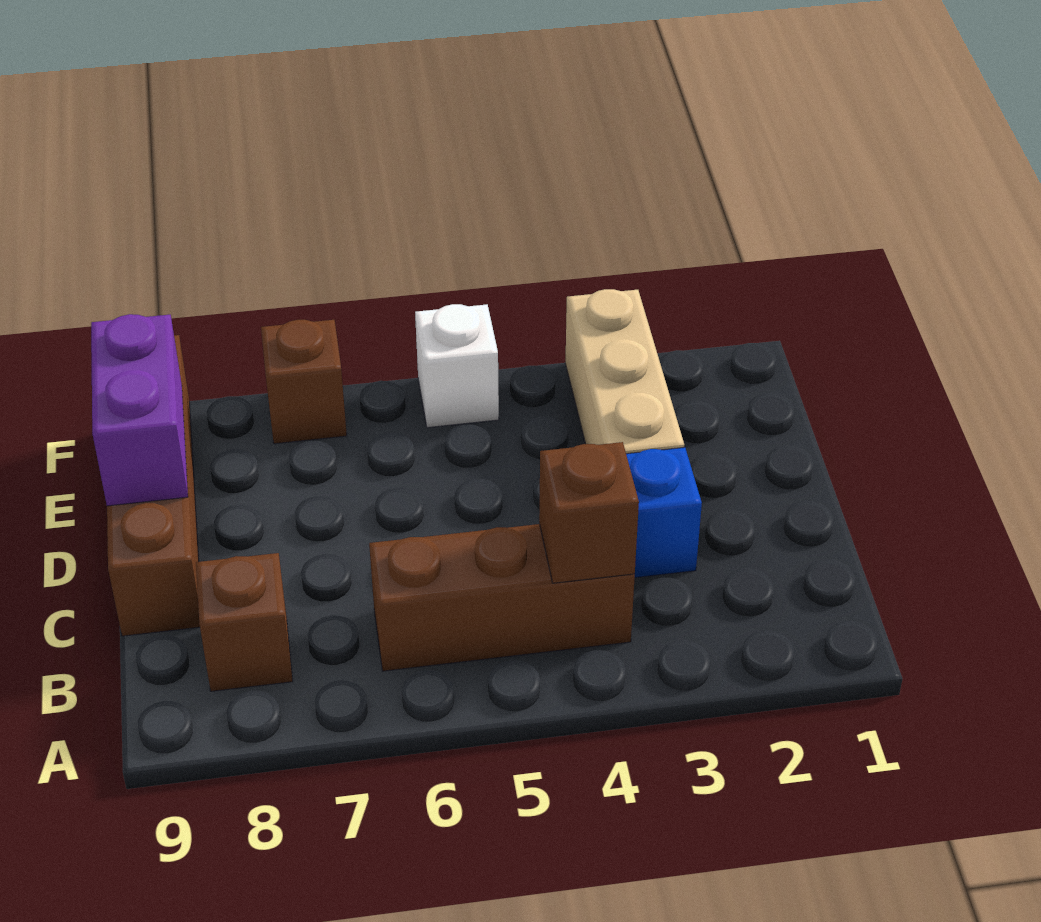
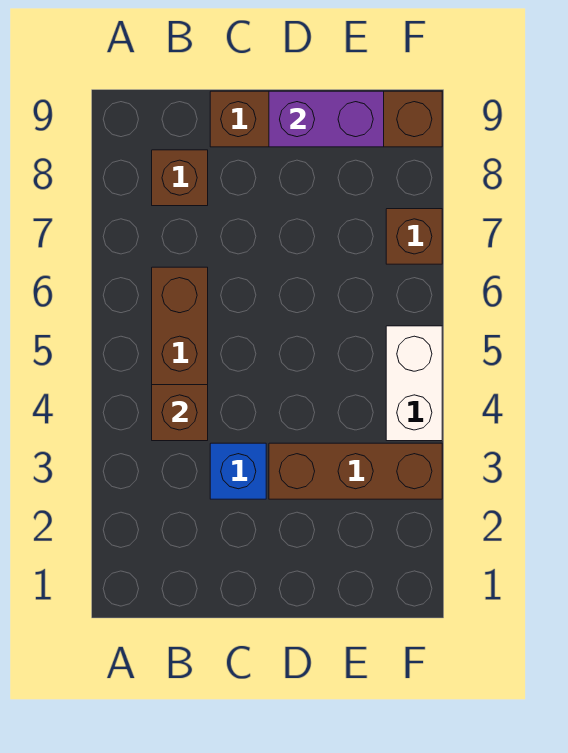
tan brick D3:F3 level 1 -> brown brick D3:F3 level 1
white brick F5 level 1 -> white brick F4:F5 level 1

